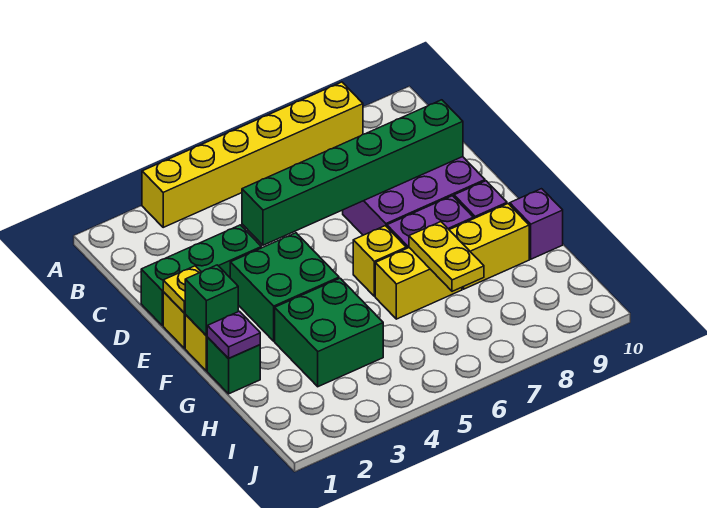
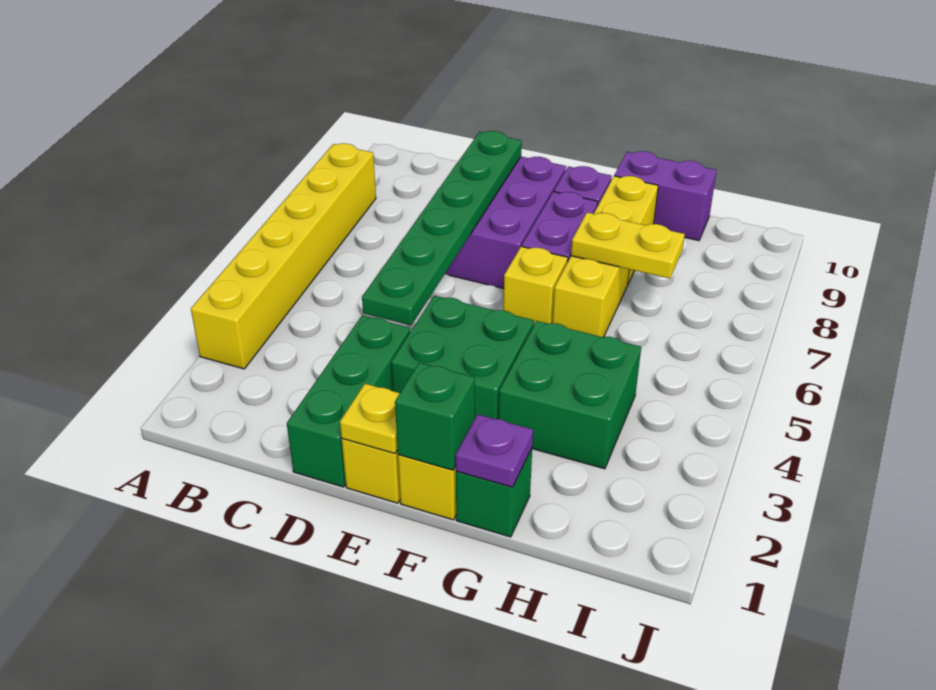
green brick D4:D9 level 2 -> green plate D4:D9 level 2
purple brick G10 level 1 -> purple brick G10:H10 level 1

